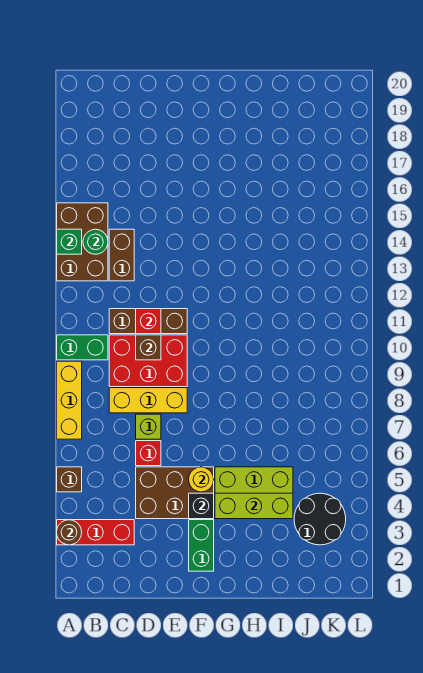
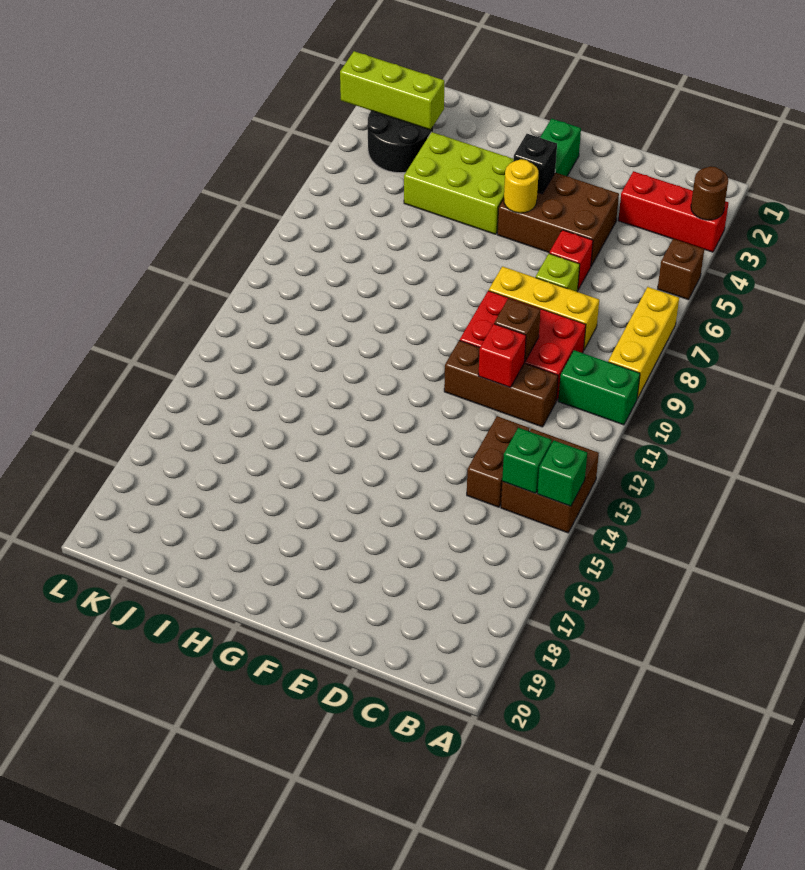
brown brick A13:B15 level 1 -> brown brick A13:B14 level 1
green round brick B14 level 2 -> green brick B14 level 2
lime brick G4:I4 level 2 -> lime brick J3:L3 level 2

